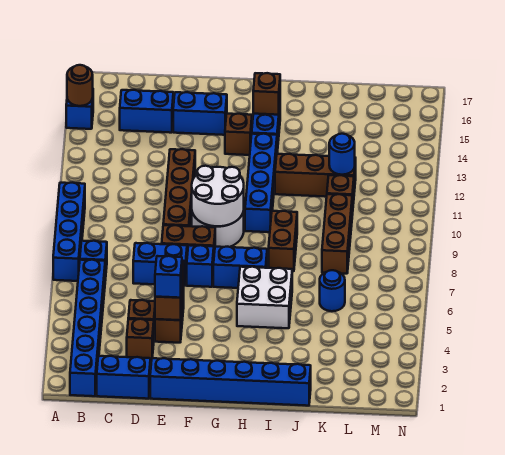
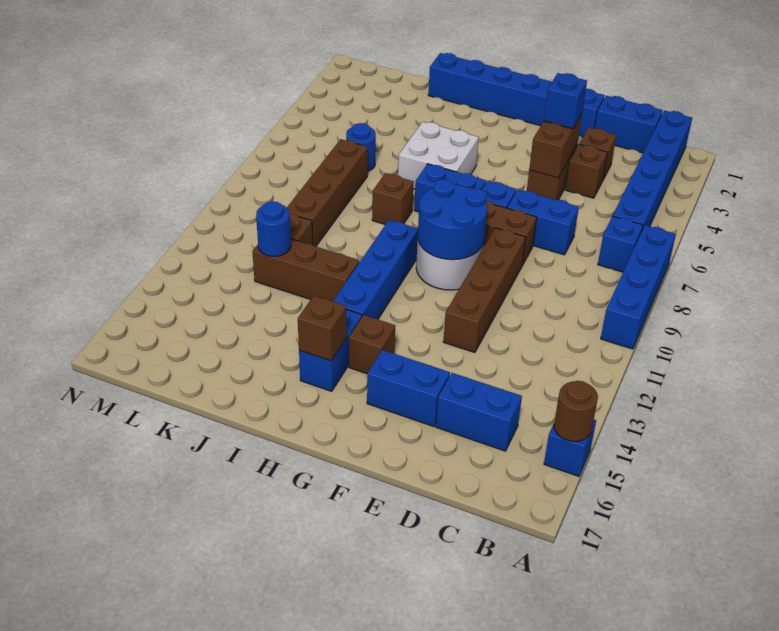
white round brick F9:G10 level 2 -> blue round brick F9:G10 level 2
brown brick I8:I9 level 1 -> brown brick I8 level 1
brown brick K8:K10 level 1 -> brown brick K7:K10 level 1

